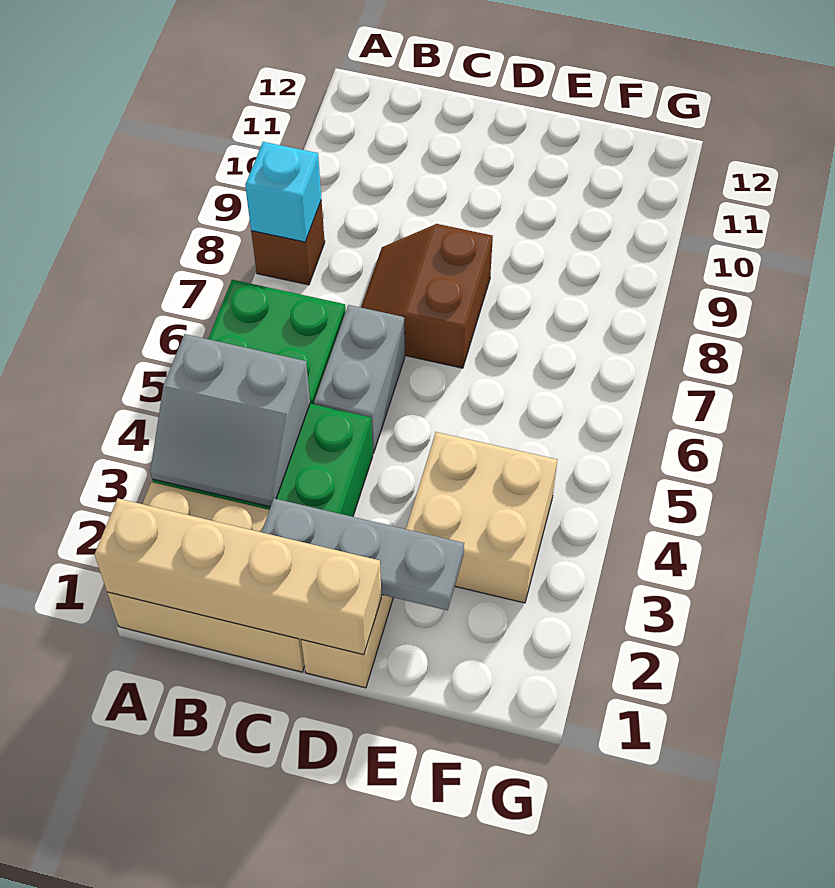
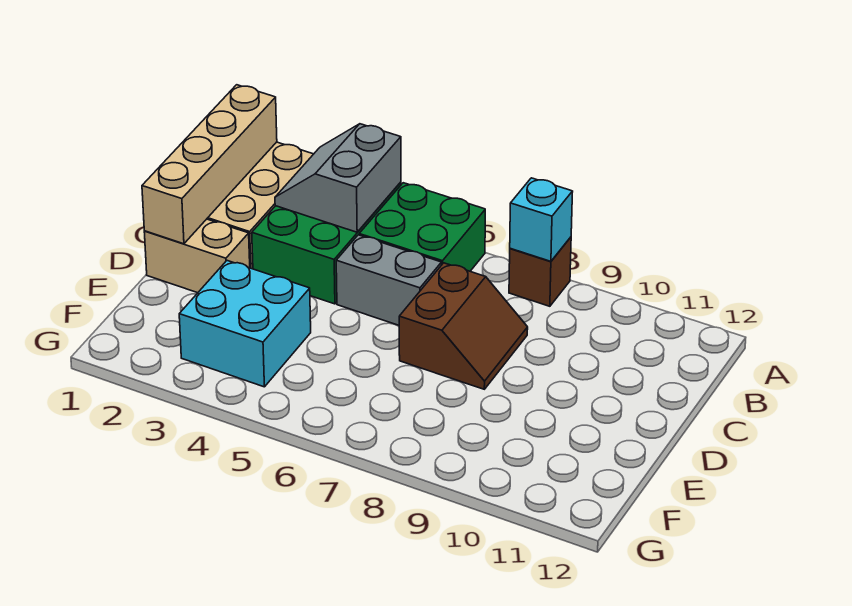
grey plate C2:E2 level 2 -> none
brown slope C7:D8 level 1 top D -> brown slope C7:D8 level 1 top 7
tan brick E3:F4 level 1 -> cyan brick E3:F4 level 1

